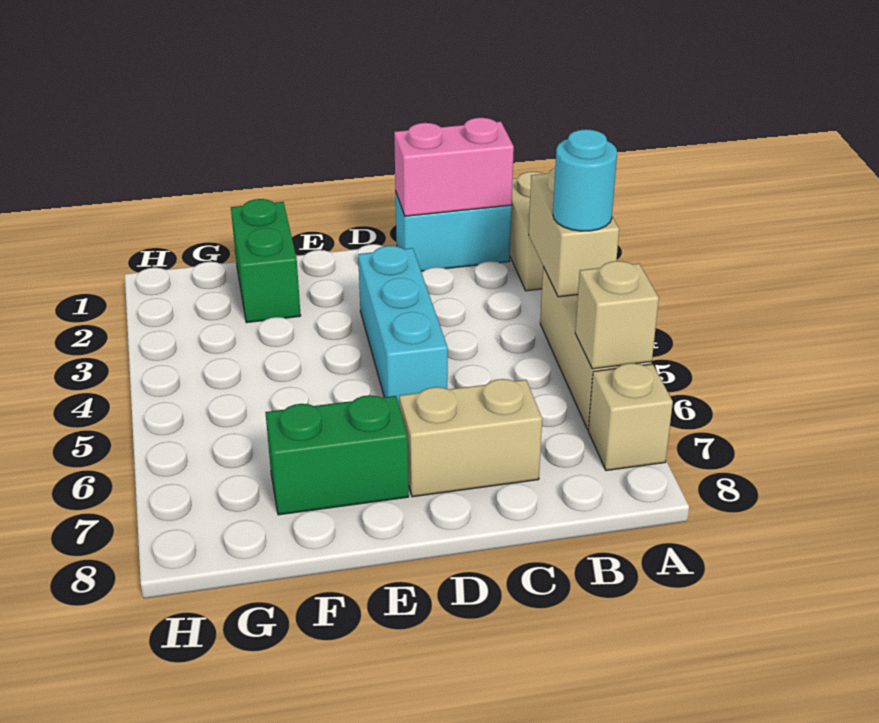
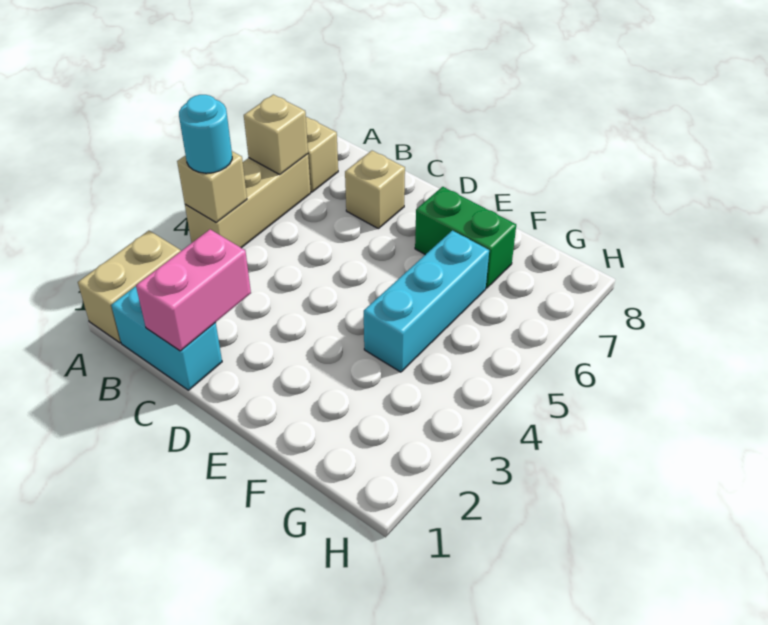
tan brick A3:A4 level 2 -> tan brick A4 level 2
pink brick B1:C1 level 2 -> pink brick C1:C2 level 2
tan brick C7:D7 level 1 -> tan brick C7 level 1
cyan brick D3:D5 level 1 -> cyan brick F4:F6 level 1
green brick F1:F2 level 1 -> none

